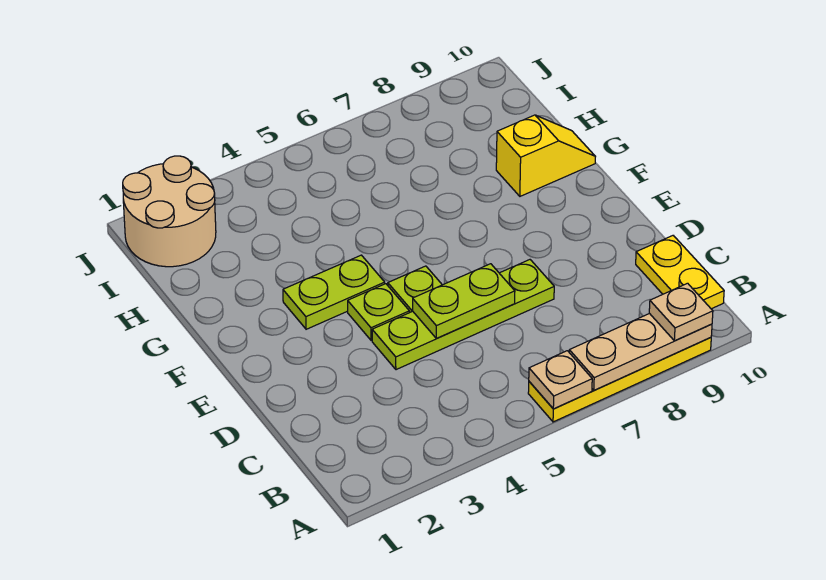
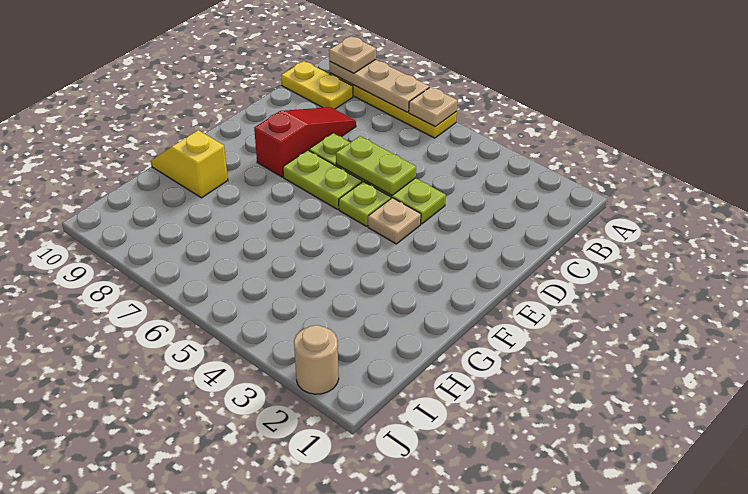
yellow plate B10:C10 level 1 -> yellow plate B9:B10 level 1
none -> red slope C8:E8 level 1 top E
lime plate E4 level 1 -> tan plate E4 level 1
lime plate F3:F4 level 1 -> lime plate E6:E7 level 1
tan round brick I1:J2 level 1 -> tan round brick J2 level 1

